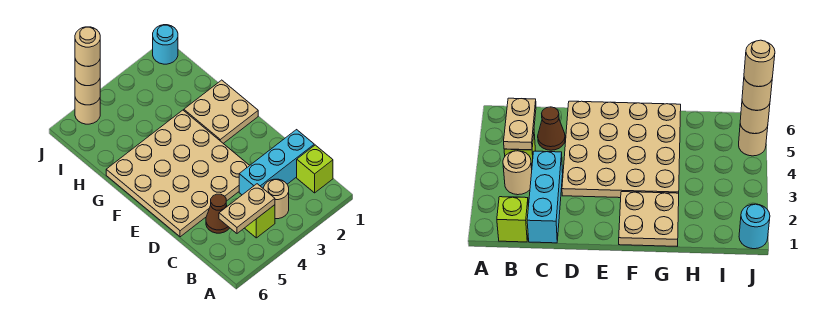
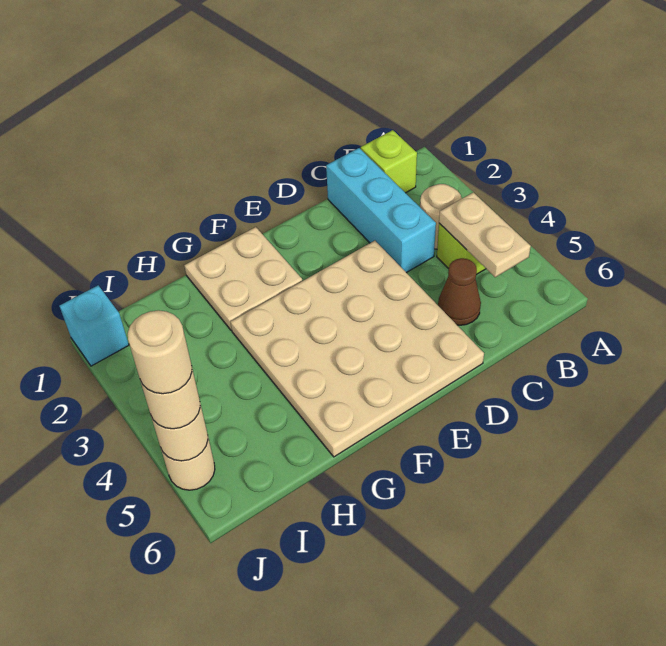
cyan round brick J1 level 1 -> cyan brick J1 level 1

